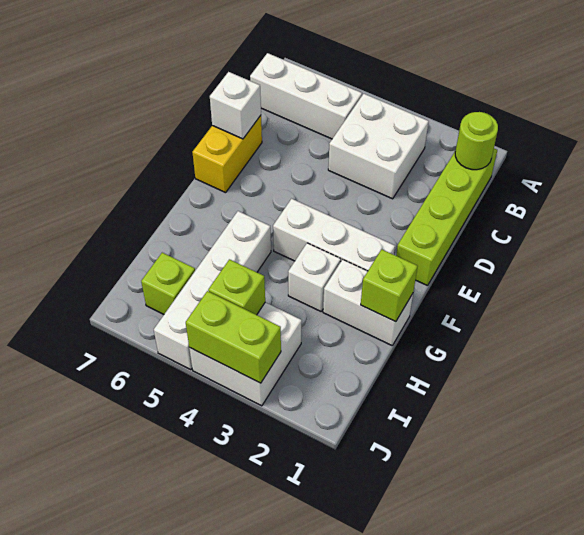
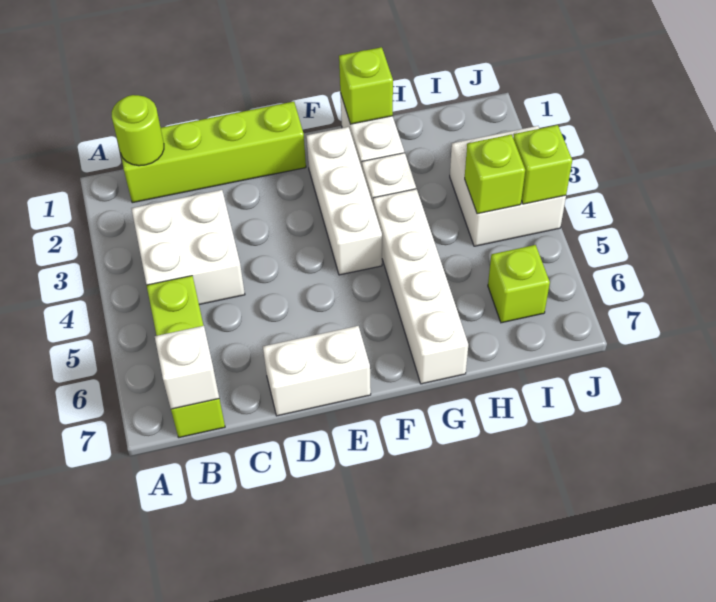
white brick B5:B7 level 1 -> lime brick B5:B7 level 1
yellow brick D7:E7 level 1 -> white brick D7:E7 level 1
white brick D7 level 2 -> white brick B7 level 2
white brick G5:J5 level 1 -> white brick G4:G7 level 1
lime brick J3:J4 level 2 -> lime brick J4 level 2

